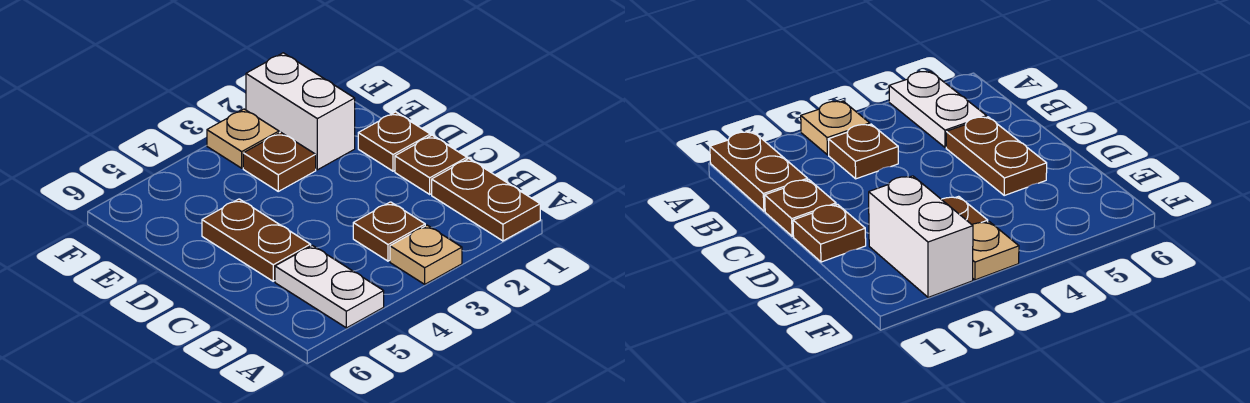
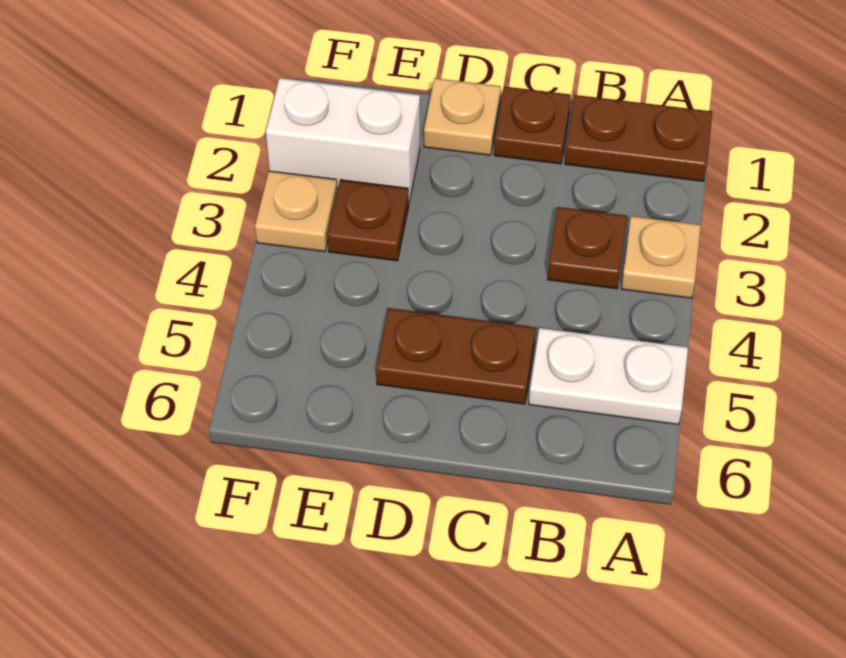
brown plate D1 level 1 -> tan plate D1 level 1

